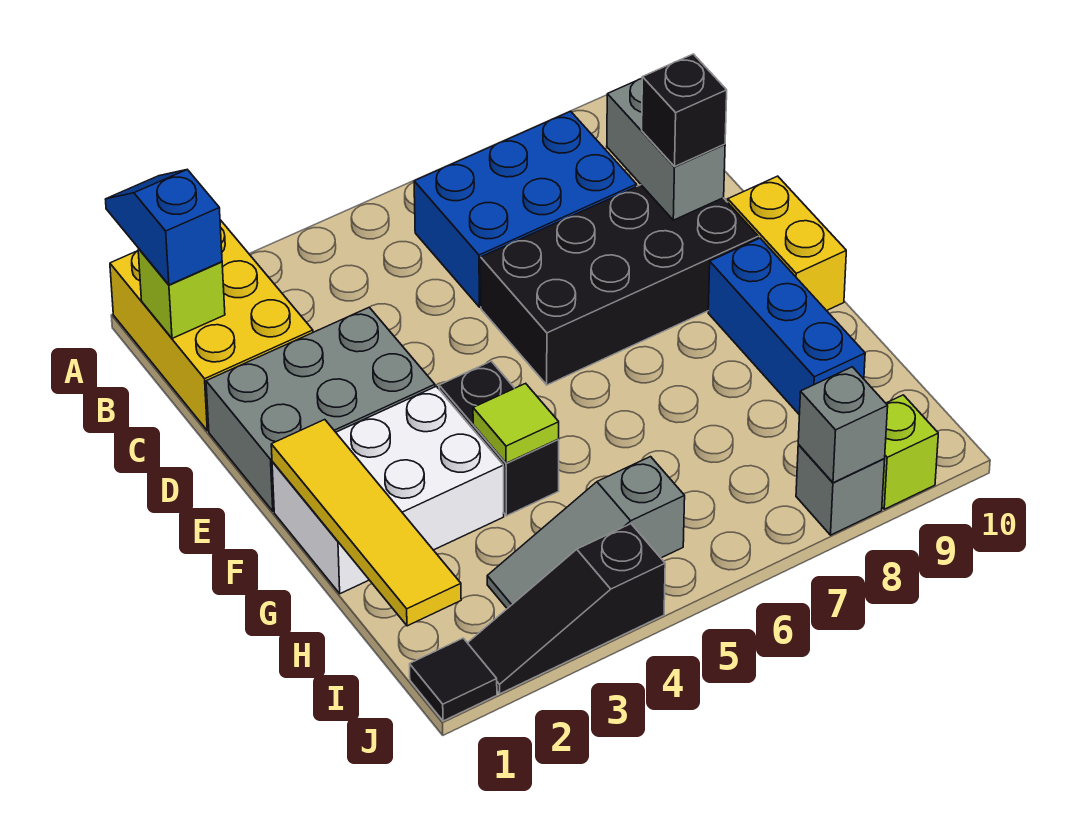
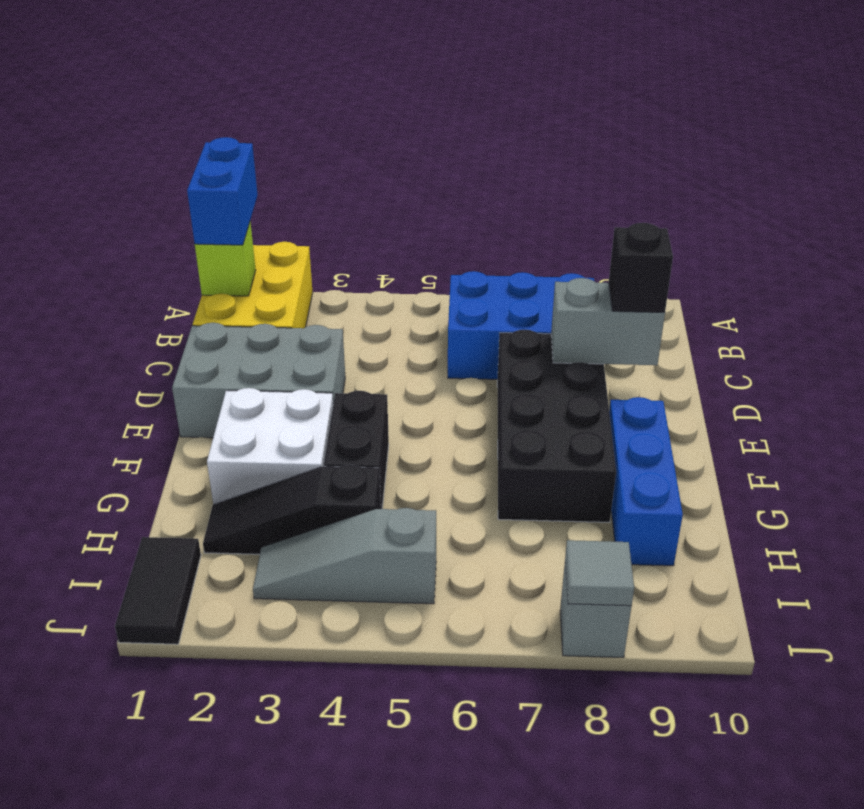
blue slope A1:B1 level 3 top B -> blue brick A1:B1 level 3
grey brick C9:D9 level 2 -> grey brick D8:D9 level 2
black brick D6:E9 level 1 -> black brick D7:G8 level 1
yellow brick E10:F10 level 1 -> none
white brick F1:G3 level 1 -> white brick F2:G3 level 1
yellow tile F1:I1 level 2 -> none
lime tile G4 level 2 -> none
black tile J1 level 1 -> black tile I1:J1 level 1
black slope J2:J4 level 1 top 4 -> black slope H2:H4 level 1 top 4
grey brick J8 level 2 -> grey tile J8 level 2
lime brick J9 level 1 -> none

